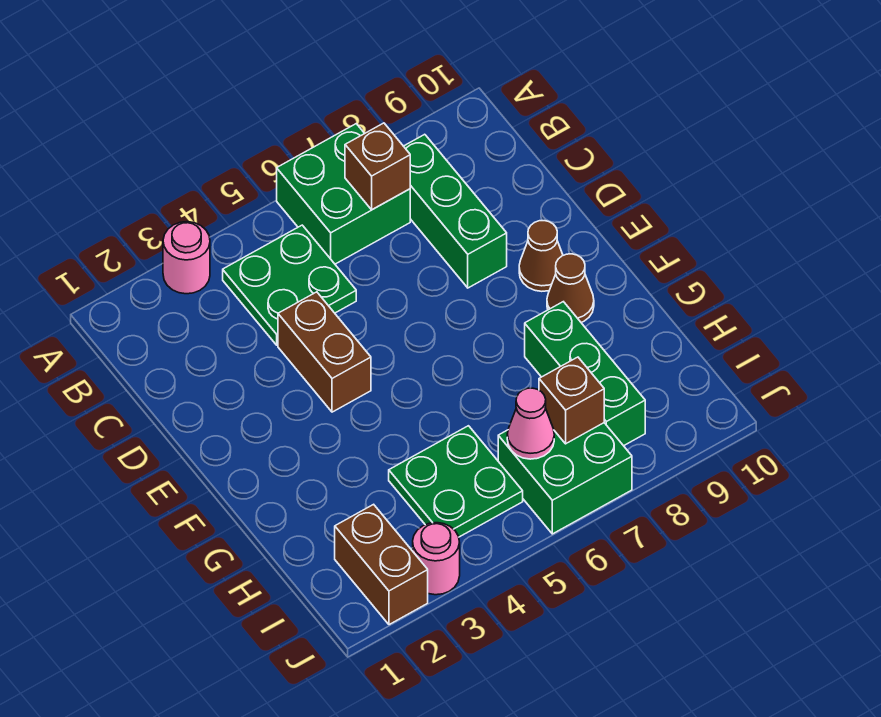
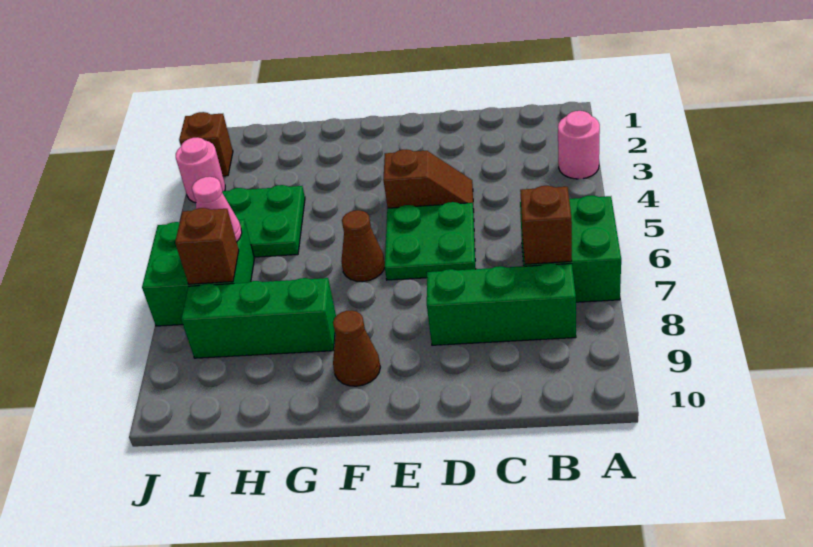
green plate B4:C5 level 1 -> green plate D5:E6 level 1
brown brick D4:E4 level 1 -> brown slope D4:E4 level 1 top E
brown cone E9 level 1 -> brown cone F6 level 1
brown brick I2:J2 level 1 -> brown brick J2 level 1

